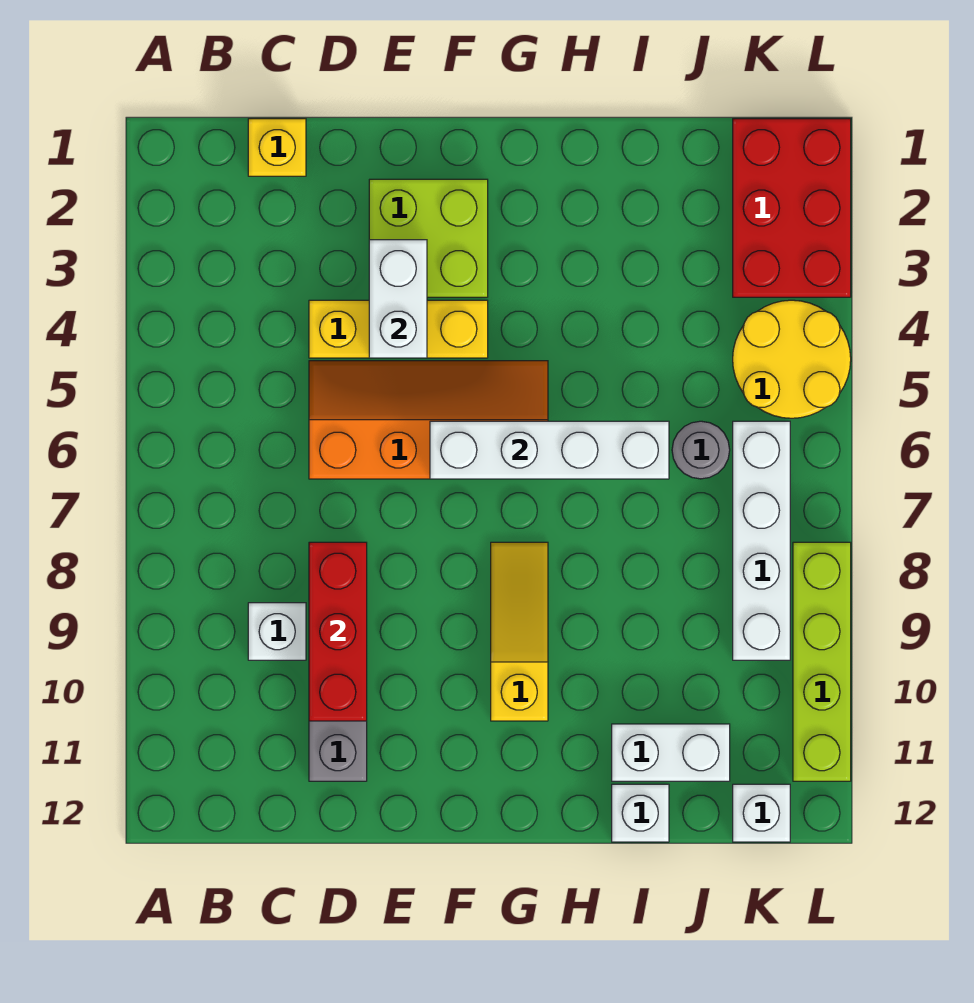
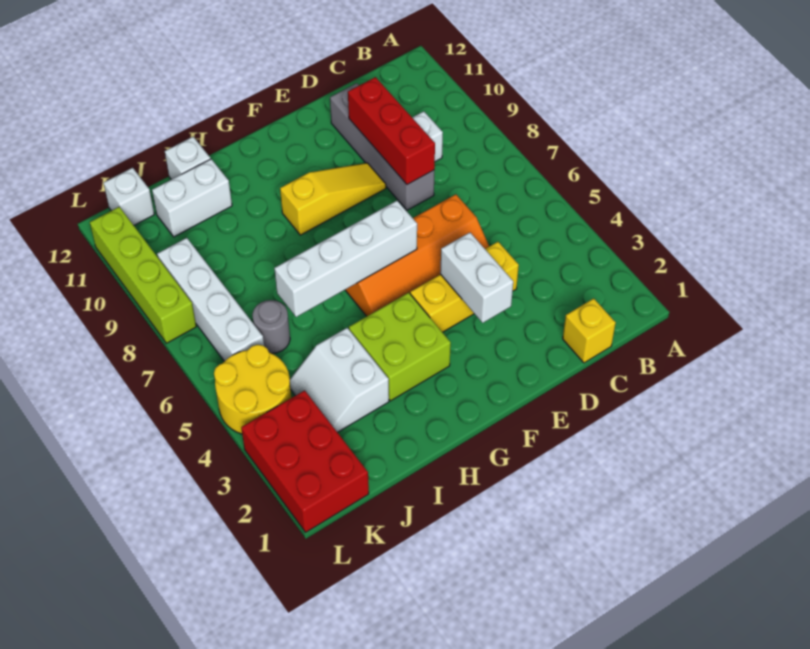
lime brick E2:F3 level 1 -> lime brick G3:H4 level 1
yellow slope G8:G10 level 1 top 10 -> yellow slope E9:G9 level 1 top G
none -> white slope I3:J4 level 1 top I

